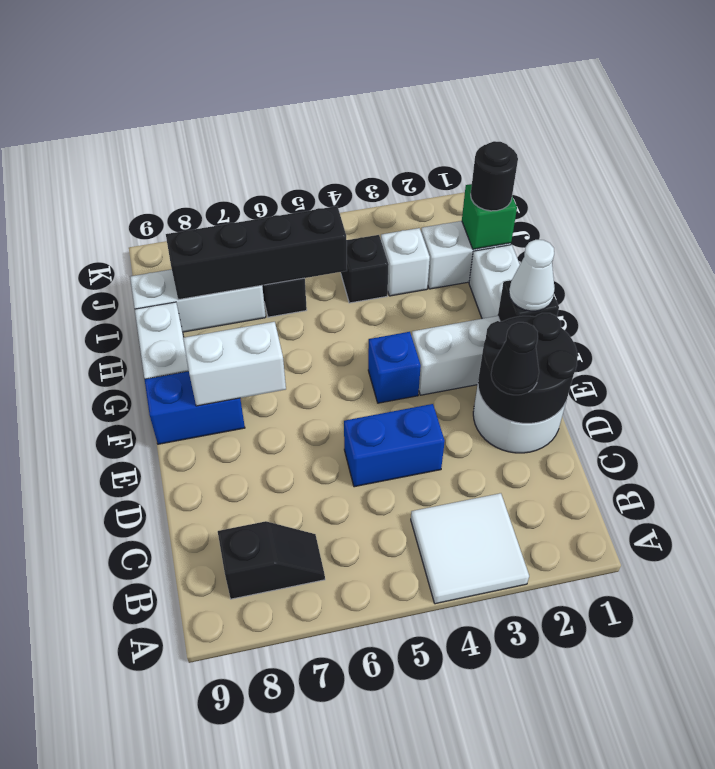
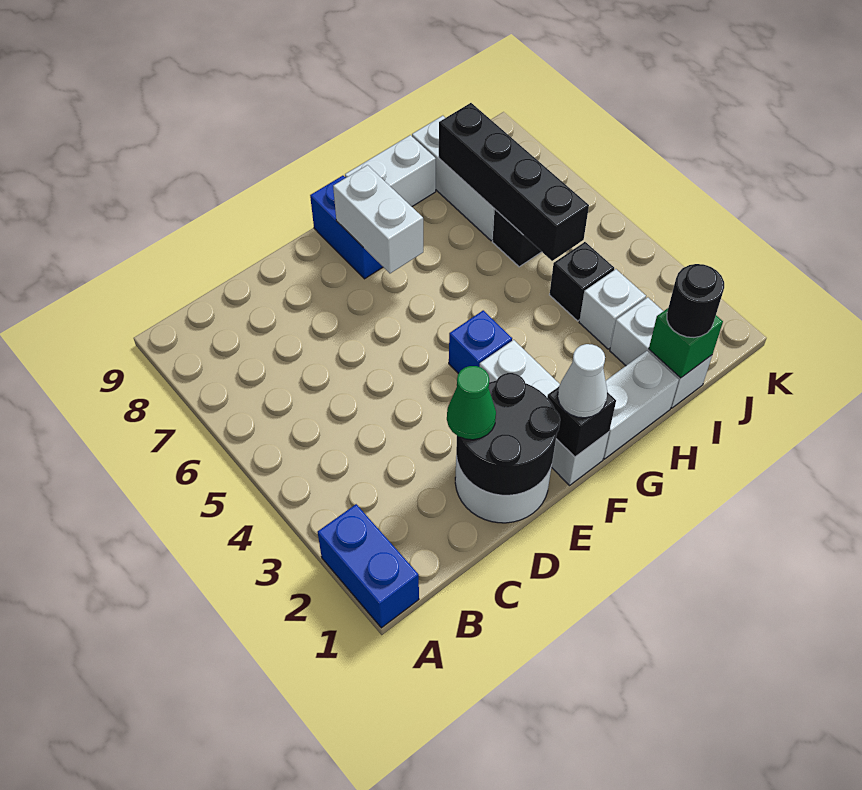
white tile A3:B4 level 1 -> none
black slope B7:B8 level 1 top 8 -> none
black cone D2 level 3 -> green cone D2 level 3
blue brick D4:D5 level 1 -> blue brick A1:A2 level 1

